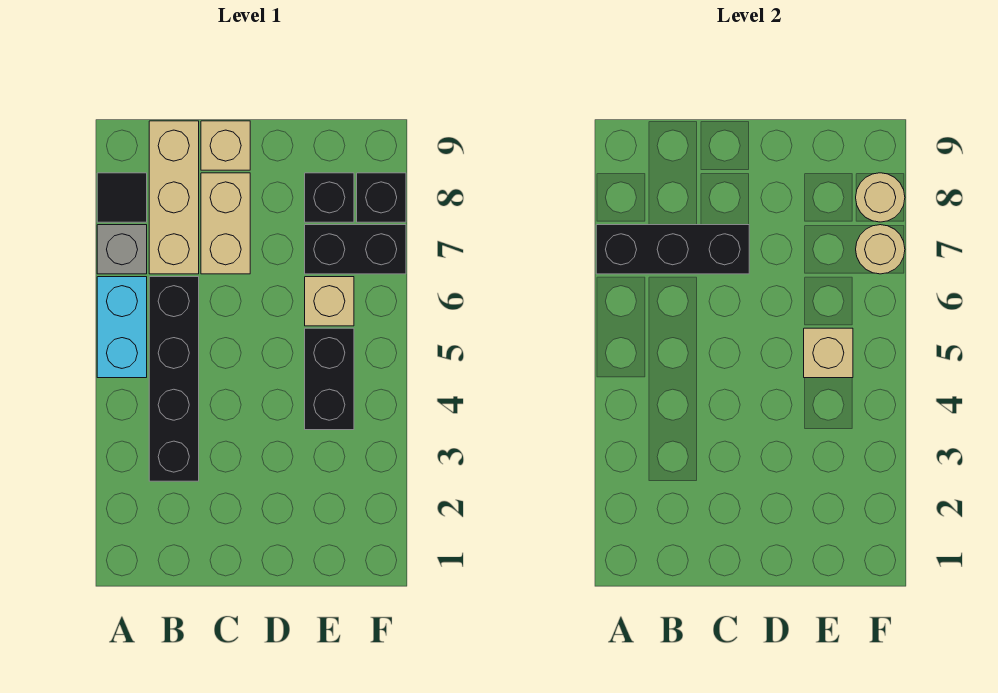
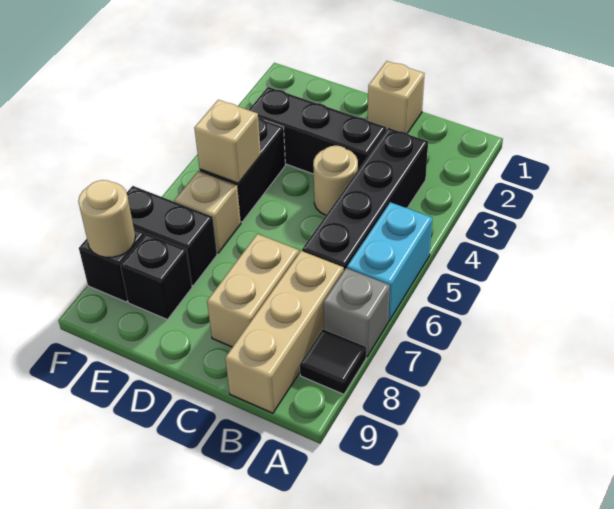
black brick A7:C7 level 2 -> black brick C3:E3 level 1
tan brick C9 level 1 -> tan brick C1 level 1
tan round brick F7 level 2 -> tan round brick C4 level 1

